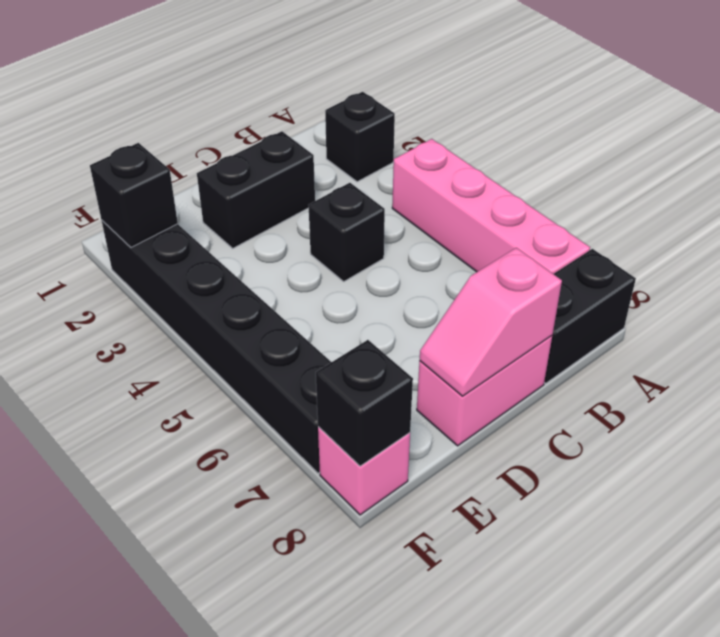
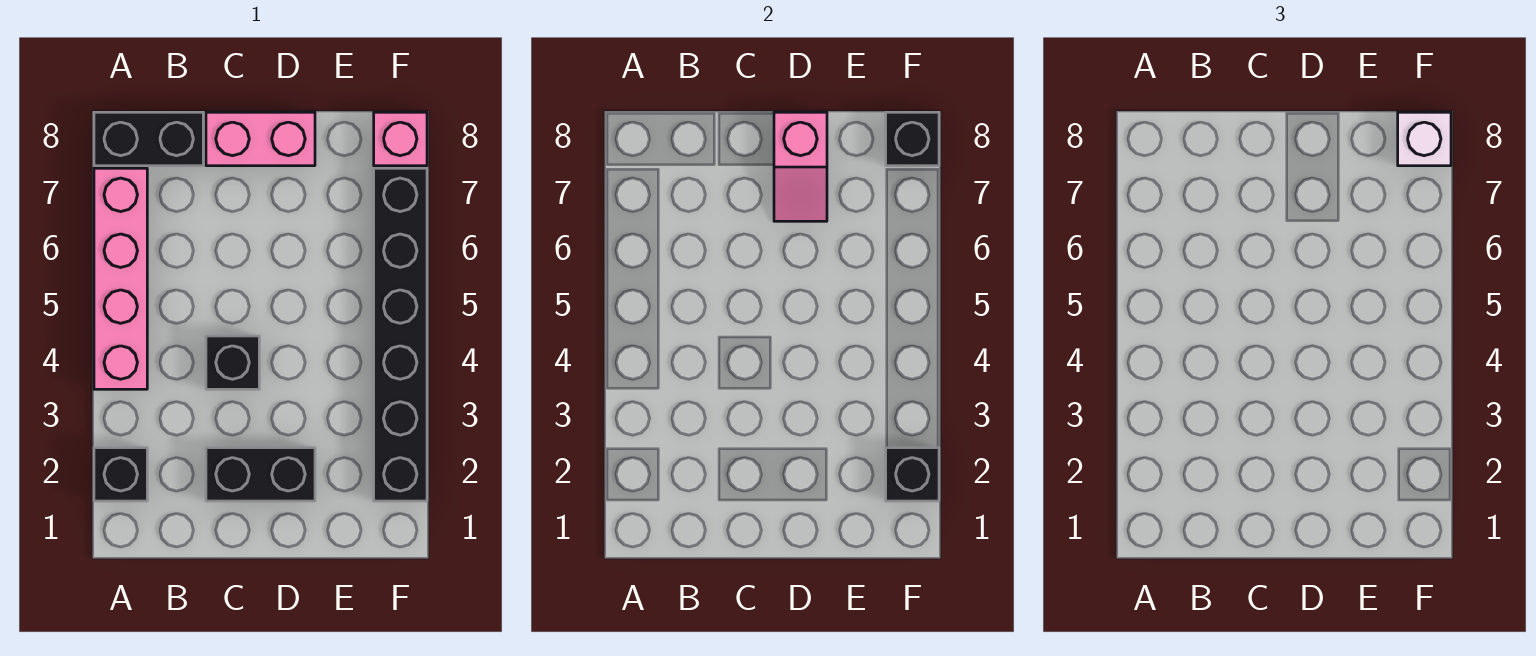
pink slope C8:D8 level 2 top C -> pink slope D7:D8 level 2 top 8
none -> white brick F8 level 3

